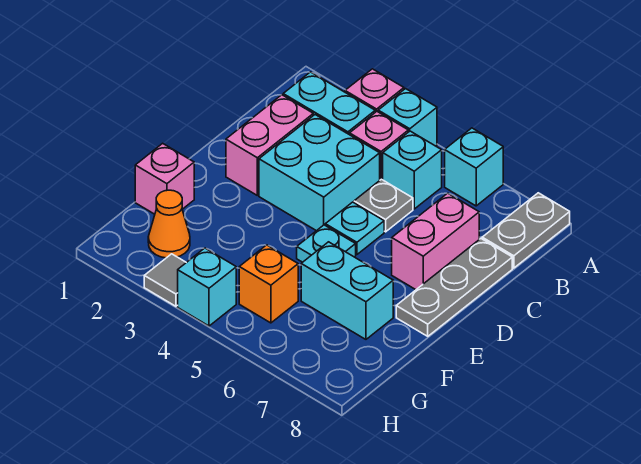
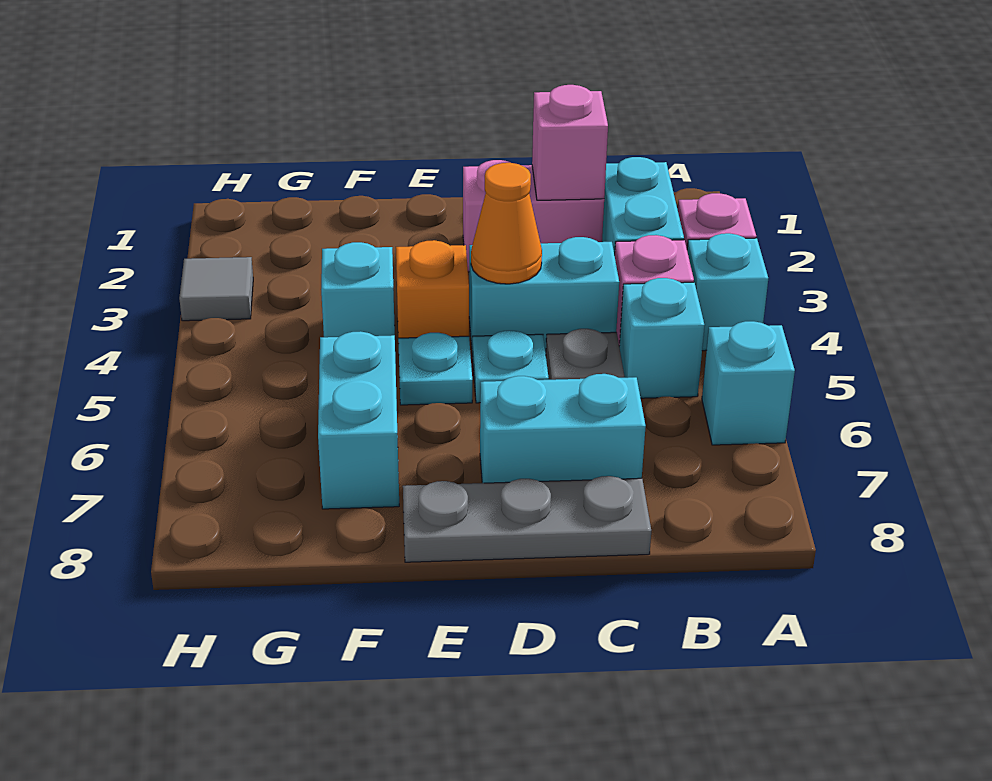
grey plate A8:B8 level 1 -> none
cyan brick C3:D4 level 1 -> cyan brick C4:D4 level 1
pink brick C7:D7 level 1 -> cyan brick C7:D7 level 1
pink brick F1 level 1 -> pink brick C2 level 2
orange cone G2 level 1 -> orange cone D4 level 2
orange brick G5 level 1 -> orange brick E4 level 1
cyan brick H4 level 1 -> cyan brick F4 level 1

